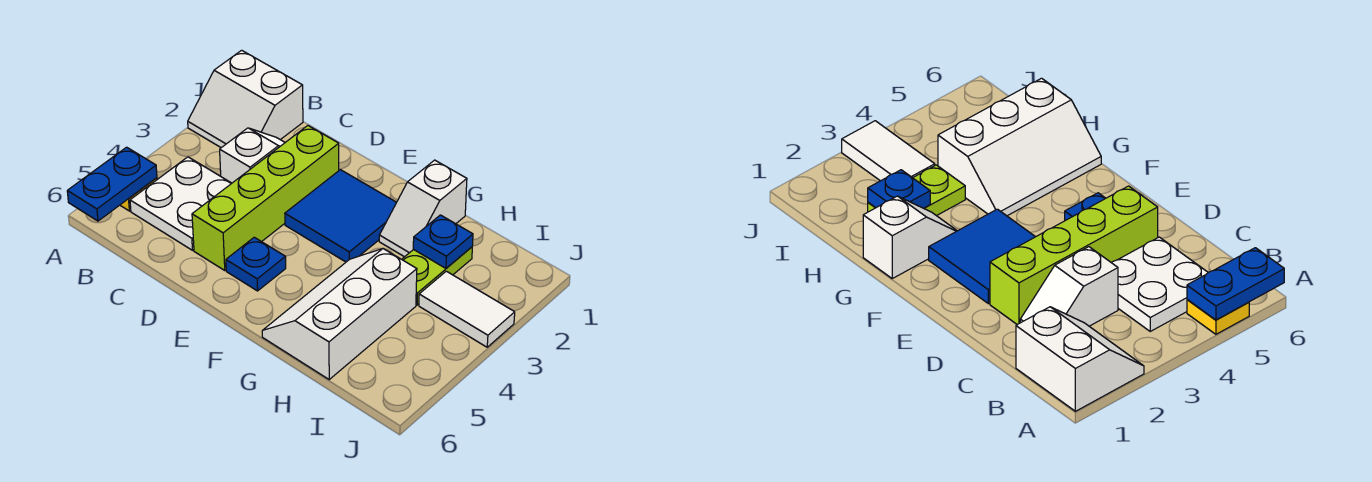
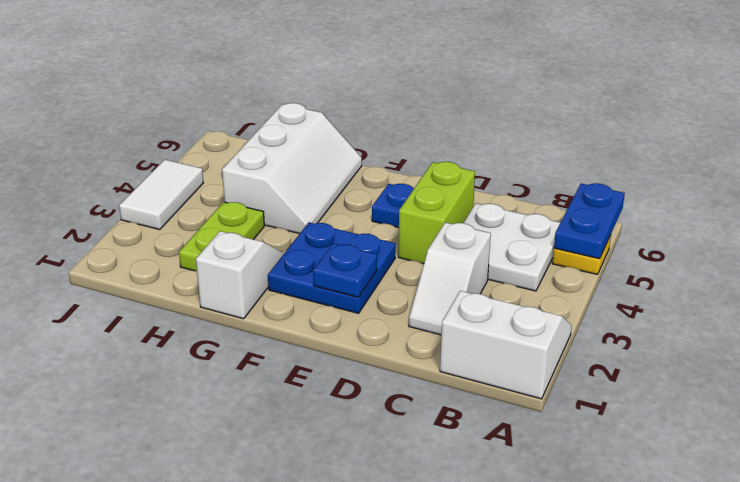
lime brick D2:D5 level 1 -> lime brick D4:D5 level 1
blue tile E2:F3 level 1 -> blue plate E2:F3 level 1
blue plate H2 level 2 -> blue plate E2 level 2
white tile I3:J3 level 1 -> white tile J3:J4 level 1

